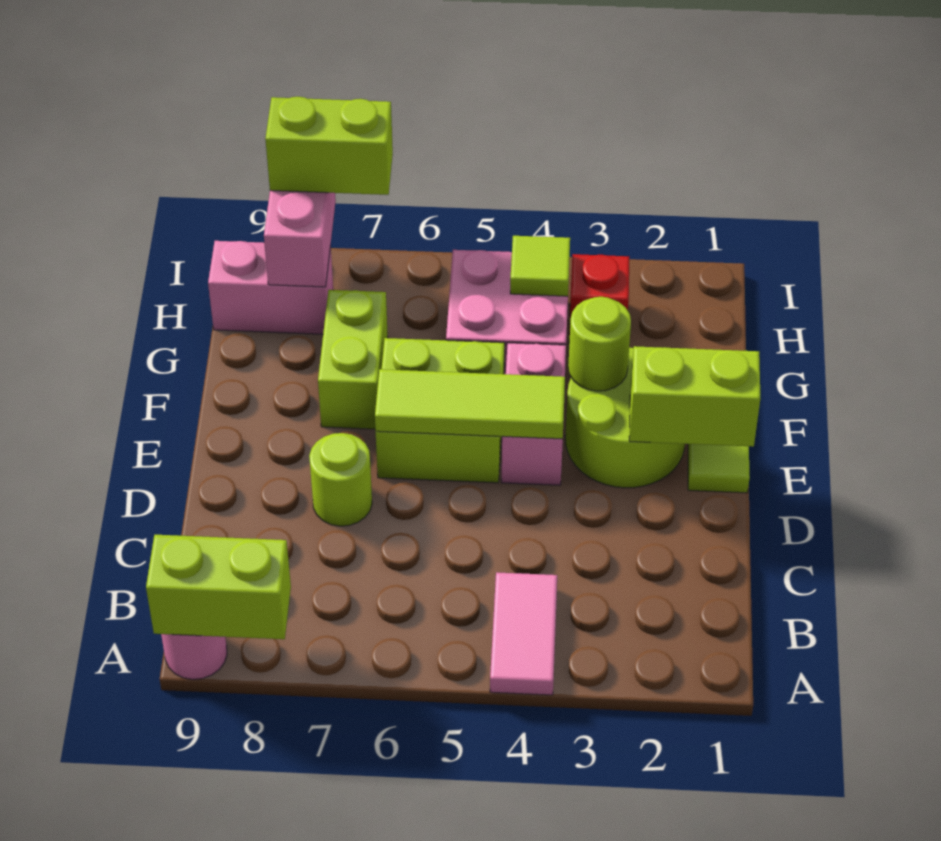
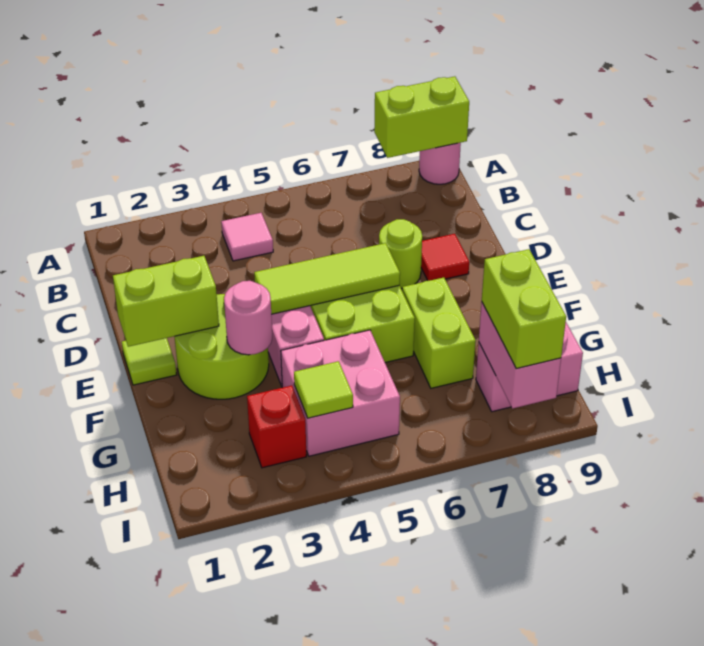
pink tile A4:B4 level 1 -> pink tile B4 level 1
none -> red tile D8 level 1
lime round brick F3 level 2 -> pink round brick F3 level 2
lime brick I7:I8 level 3 -> lime brick H8:I8 level 3

